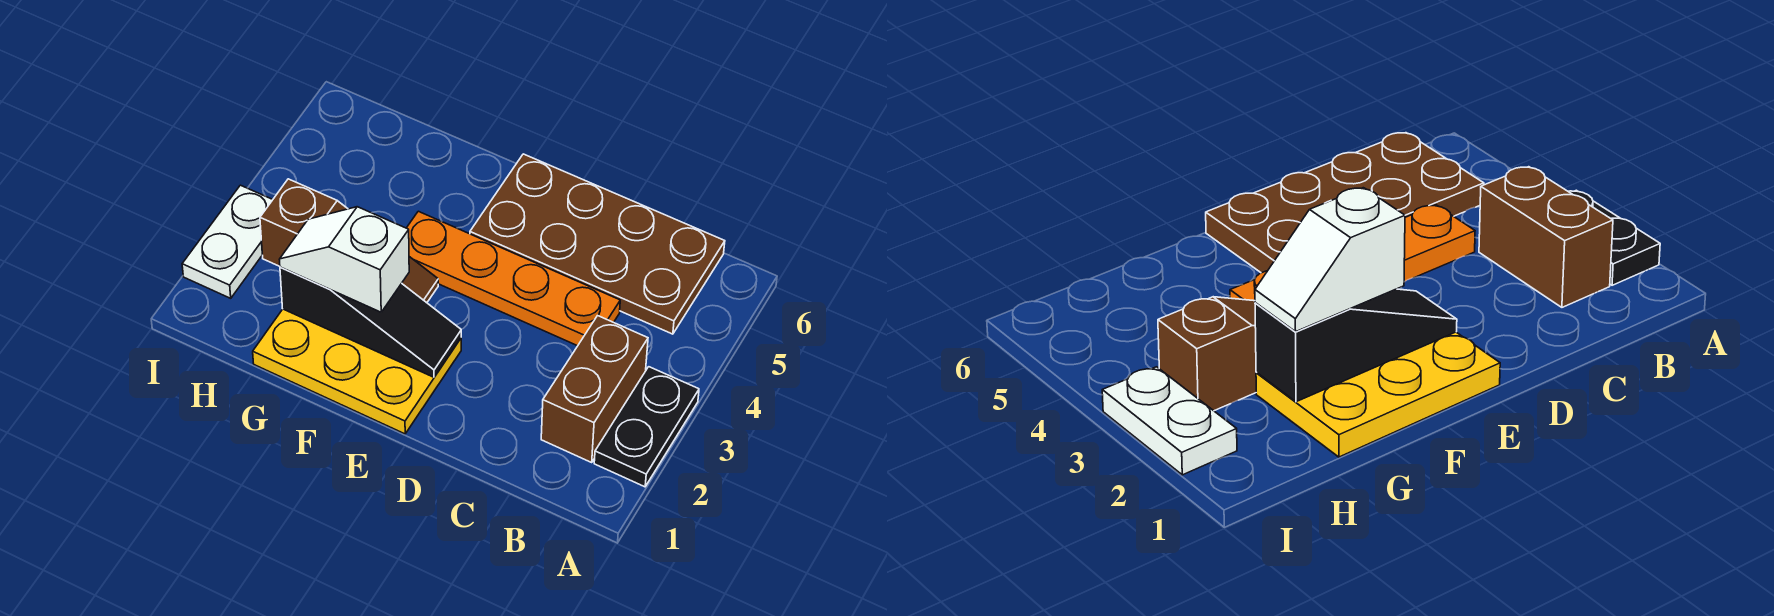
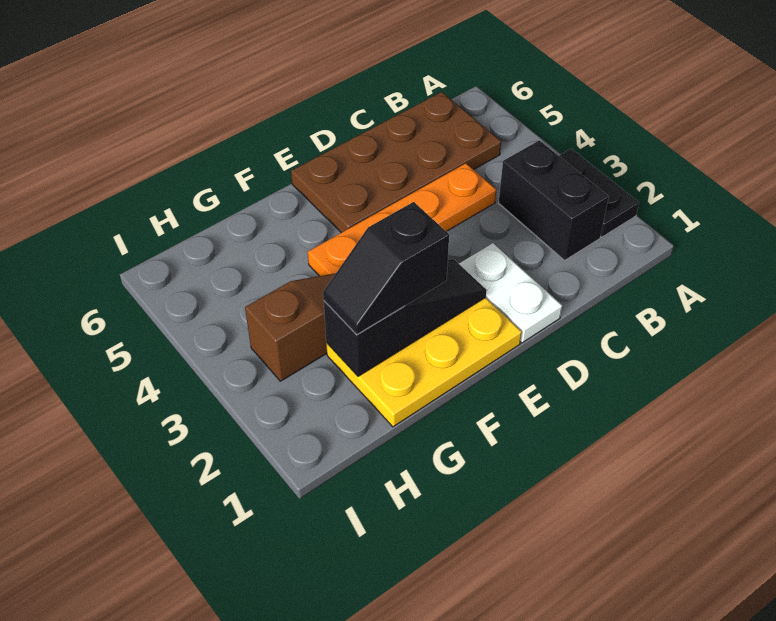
brown brick B2:B3 level 1 -> black brick B2:B3 level 1
white slope F2:G2 level 3 top F -> black slope F2:G2 level 3 top F
white plate I2:I3 level 1 -> white plate D1:D2 level 1

